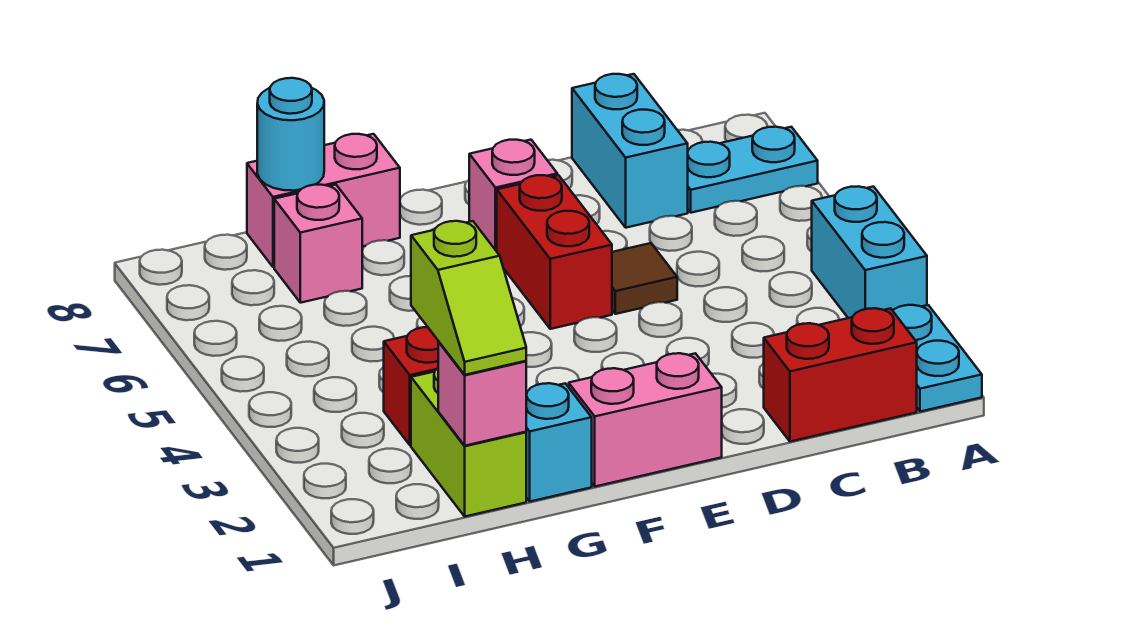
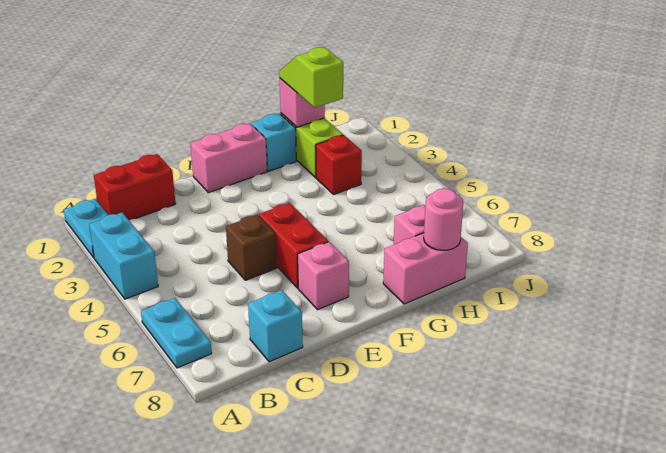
cyan plate A7:B7 level 1 -> cyan plate A6:A7 level 1
cyan brick C7:C8 level 1 -> cyan brick C8 level 1
brown tile D5 level 1 -> brown brick D5 level 1
cyan round brick H8 level 2 -> pink round brick H8 level 2

